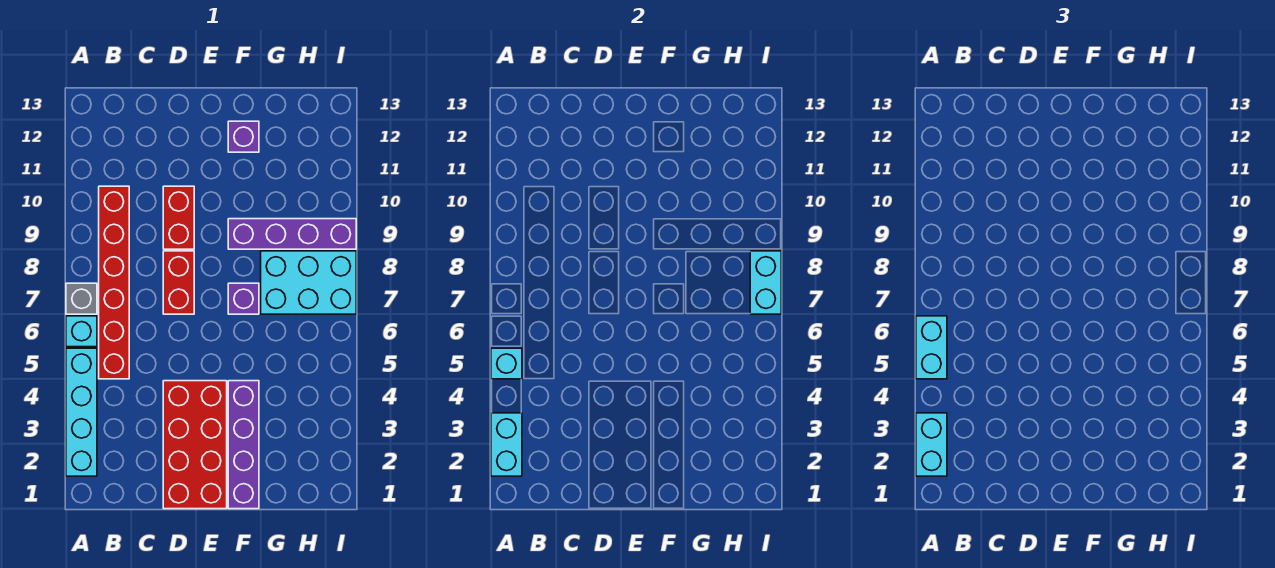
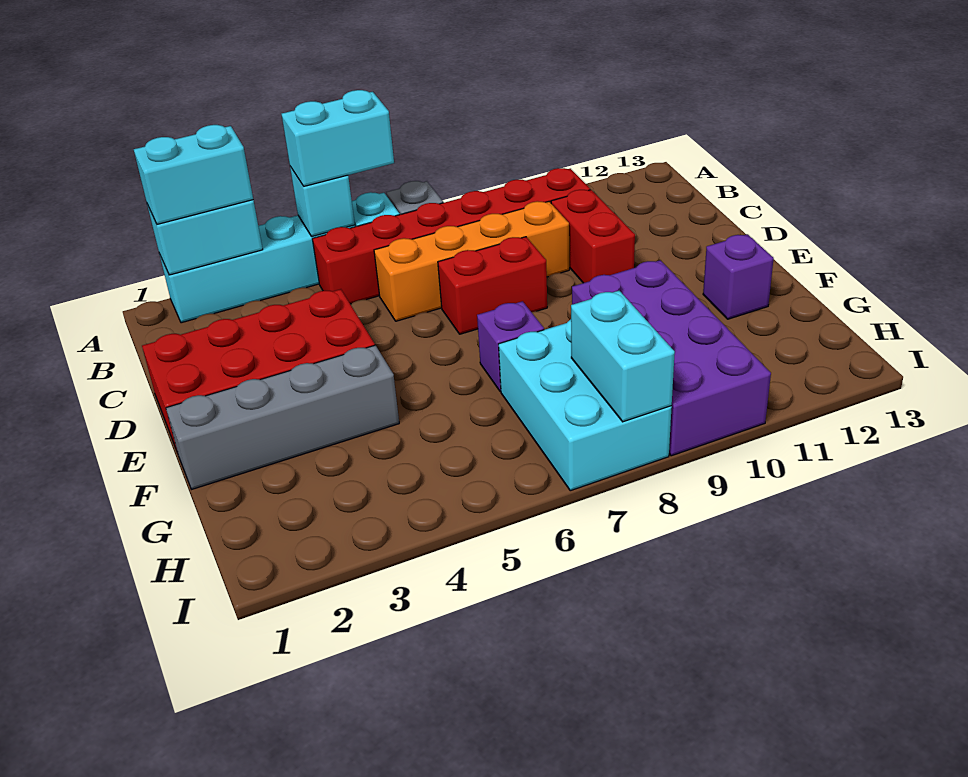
none -> orange brick C6:C9 level 1
red brick D9:D10 level 1 -> red brick C10:D10 level 1
purple brick F1:F4 level 1 -> grey brick F1:F4 level 1
purple brick F9:I9 level 1 -> purple brick F9:I10 level 1
cyan brick I7:I8 level 2 -> cyan brick H8:I8 level 2

